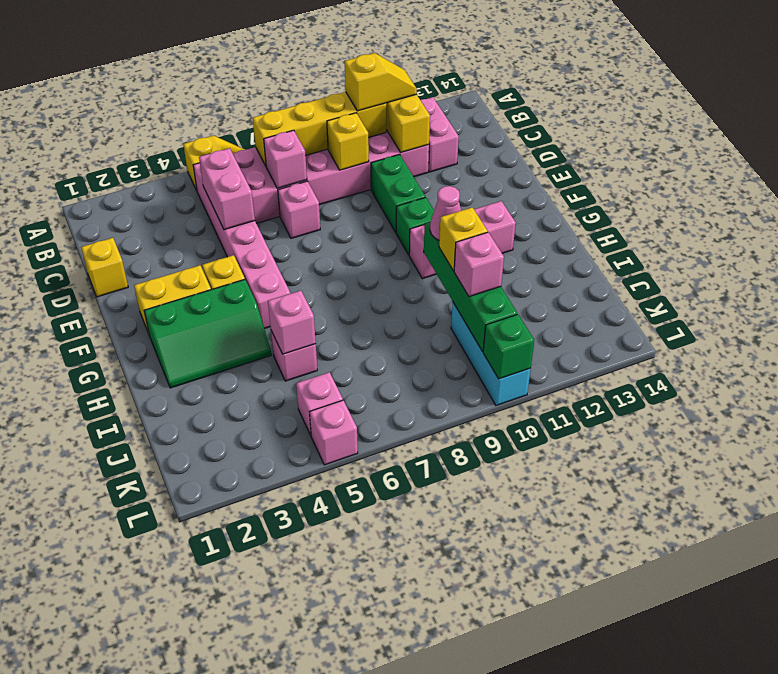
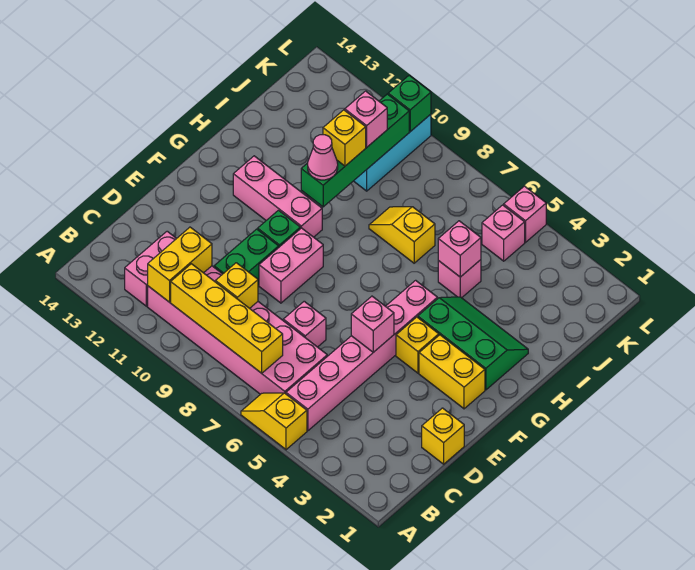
yellow slope B10:B11 level 3 top 10 -> yellow slope I7:I8 level 1 top 7
pink brick C5:D5 level 2 -> pink brick E9:F9 level 1
pink brick C7 level 2 -> pink brick E5 level 2

